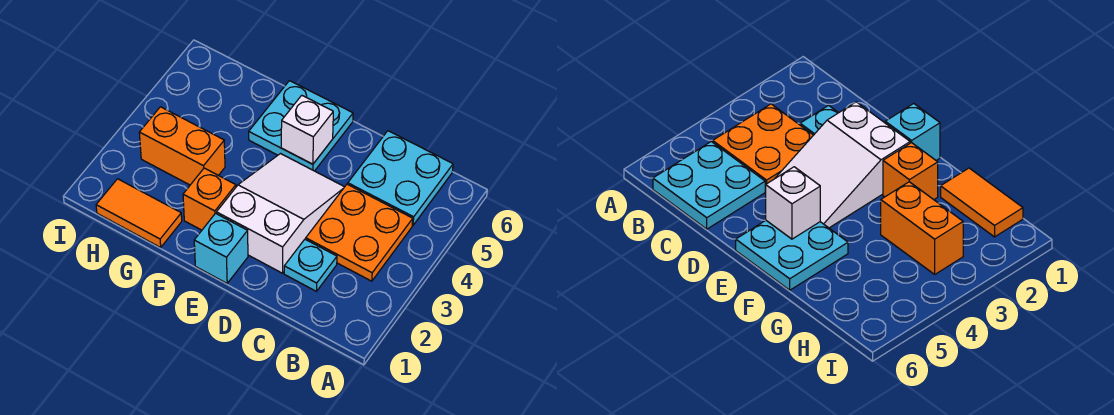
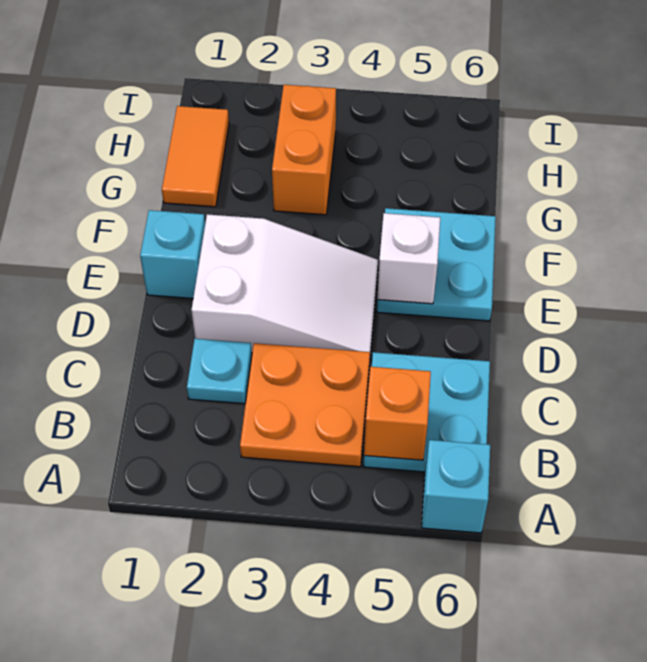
none -> cyan brick A6 level 1
orange brick F2 level 1 -> orange brick B5 level 2

